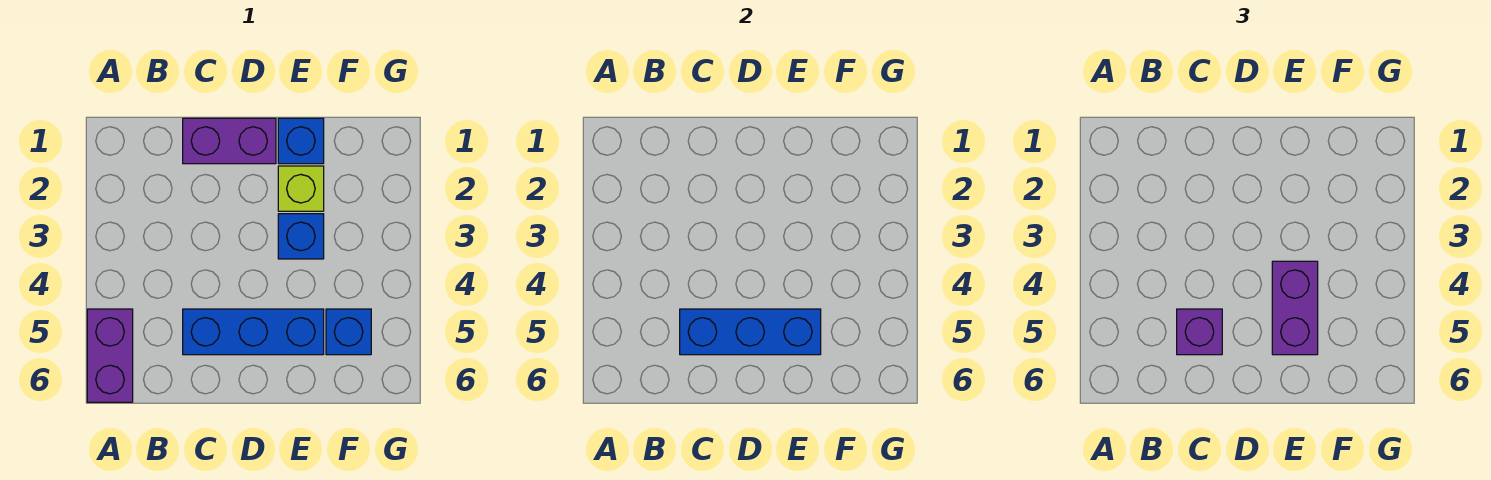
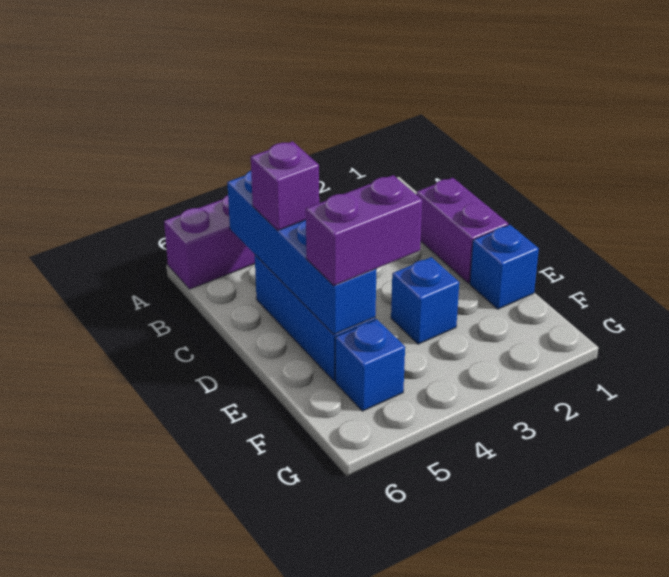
blue brick C5:E5 level 2 -> blue brick B5:E5 level 2
lime brick E2 level 1 -> none

